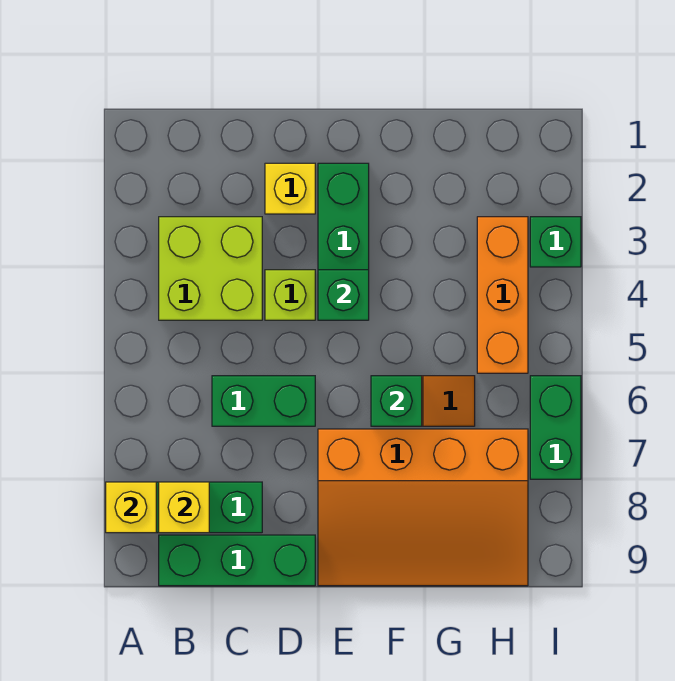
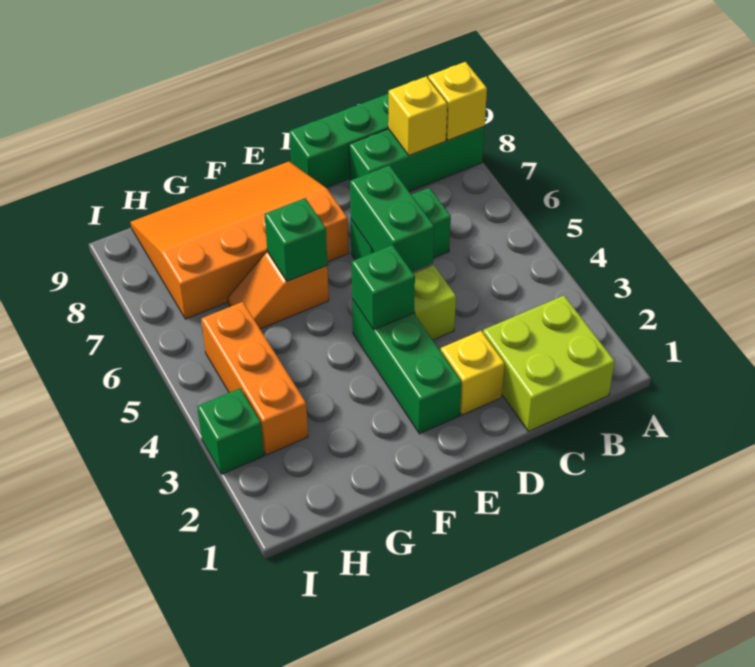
lime brick B3:C4 level 1 -> lime brick B1:C2 level 1
green brick I6:I7 level 1 -> green brick D5:D6 level 2

